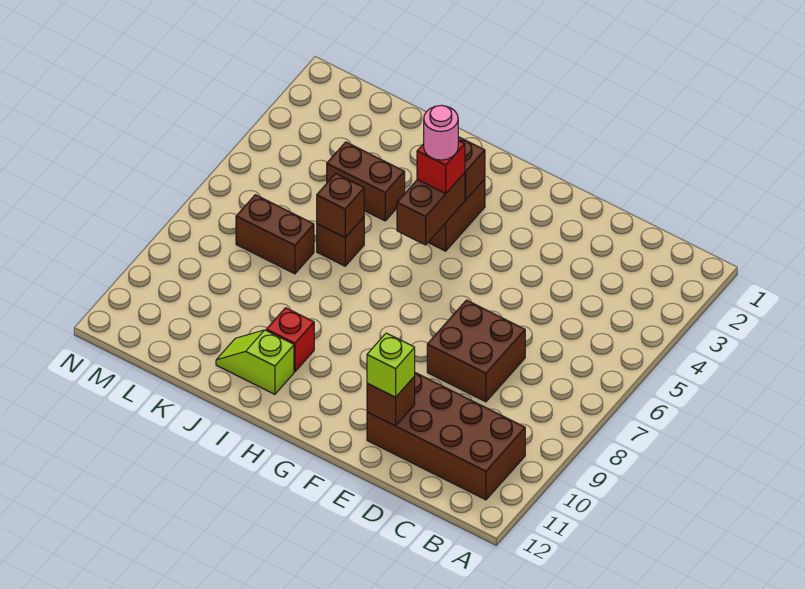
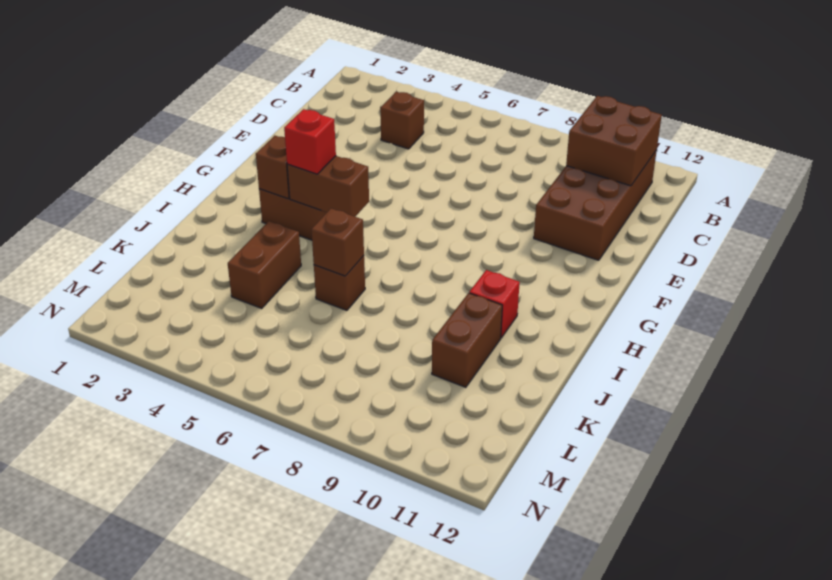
brown brick D7:E8 level 1 -> brown brick B10:C11 level 2
brown brick E11 level 2 -> brown brick C4 level 1
lime brick E11 level 3 -> none
pink round brick H4 level 4 -> none
lime slope I11:J11 level 1 top I -> none
brown brick K7:L7 level 1 -> brown brick J10:K10 level 1

